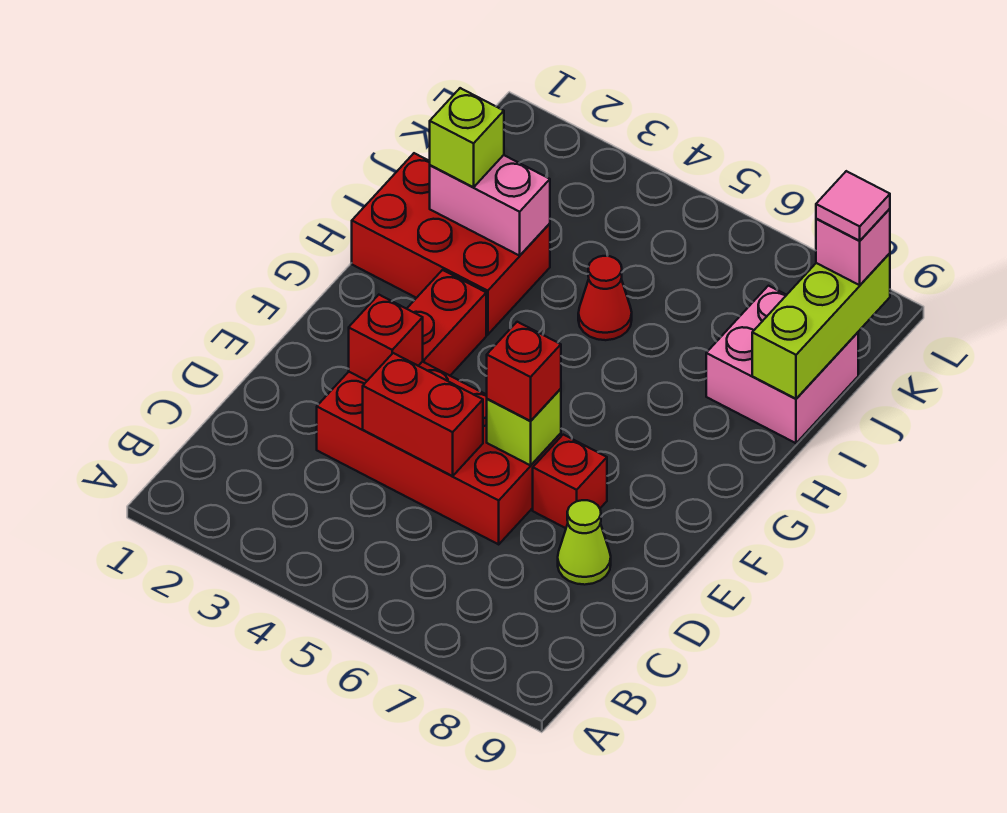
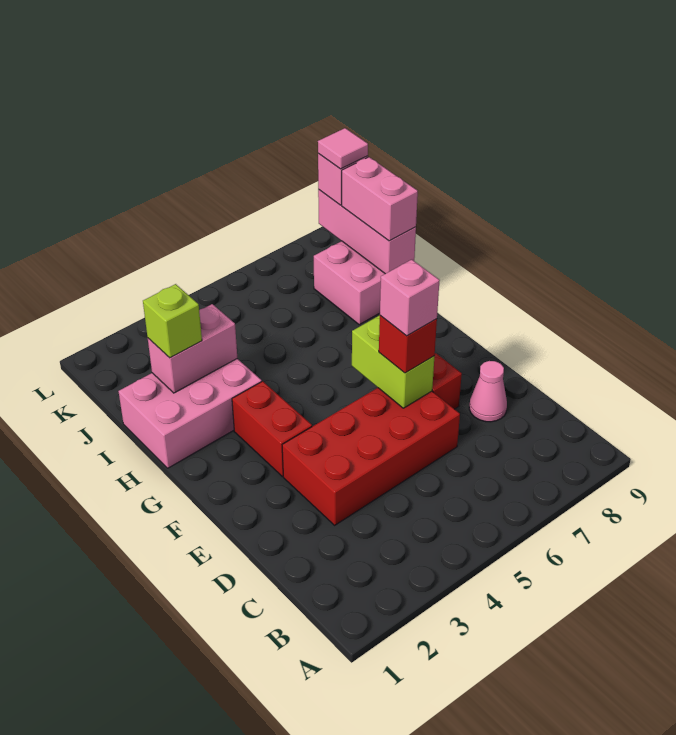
red brick D4:D5 level 2 -> none
lime cone D8 level 1 -> pink cone D8 level 1
red brick E3 level 2 -> none
lime brick E6 level 2 -> lime brick E6:F6 level 2
none -> pink brick E6 level 4
red brick H1:I3 level 1 -> pink brick H1:I3 level 1
red cone I5 level 1 -> none
lime brick I9:K9 level 2 -> pink brick I9:K9 level 2
none -> pink brick I9:J9 level 3

